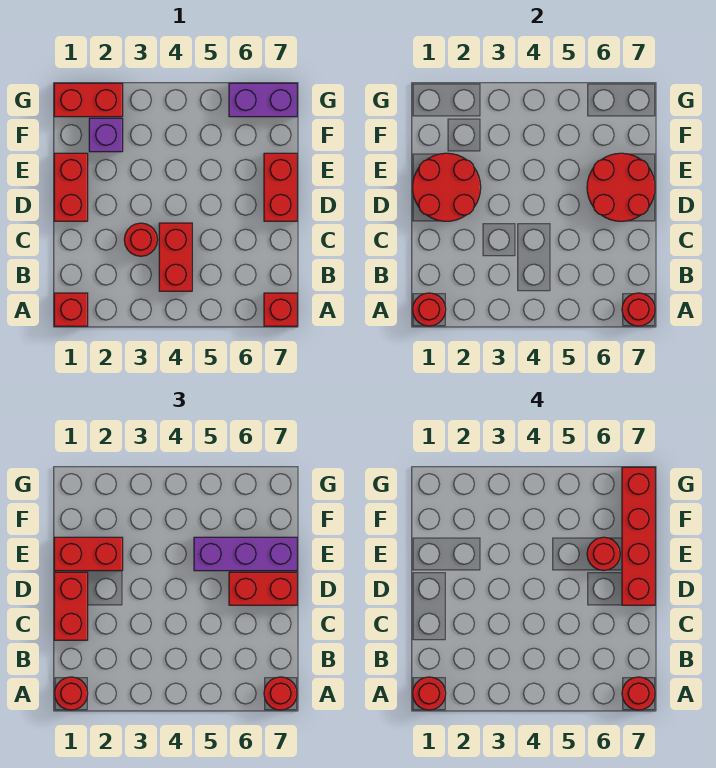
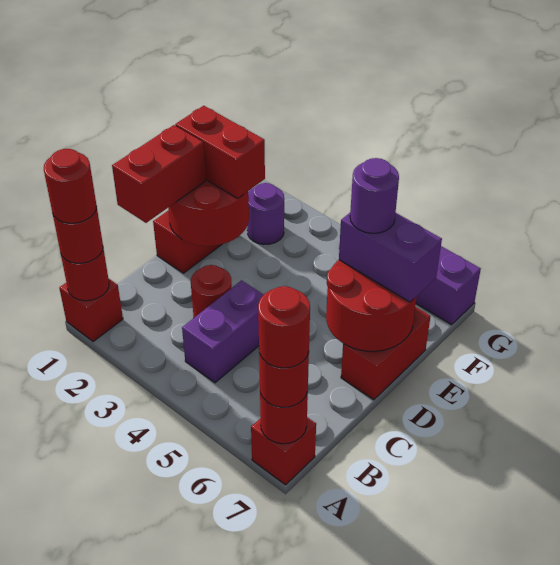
red brick B4:C4 level 1 -> purple brick B4:C4 level 1
red brick D6:D7 level 3 -> none
red brick D7:G7 level 4 -> none
purple brick E5:E7 level 3 -> purple brick E6:E7 level 3
red round brick E6 level 4 -> purple round brick E6 level 4
purple brick F2 level 1 -> purple round brick F2 level 1
red brick G1:G2 level 1 -> none

